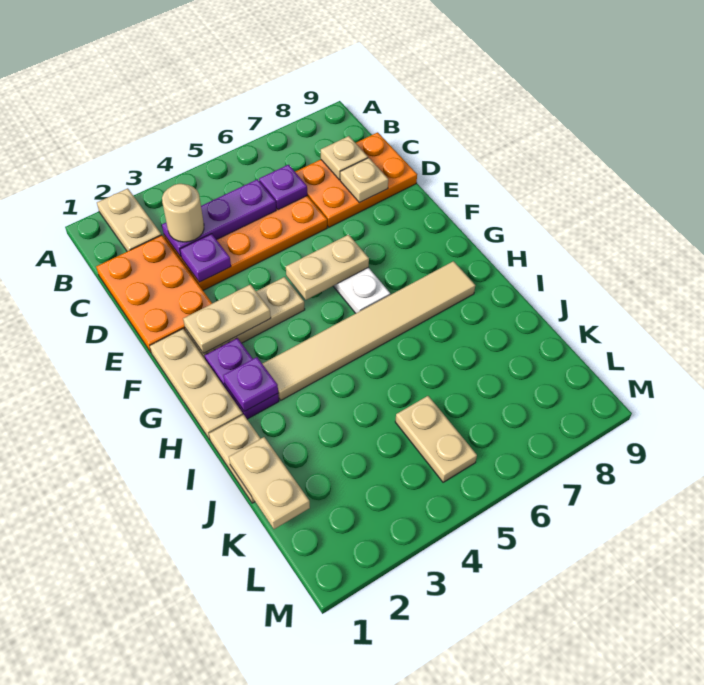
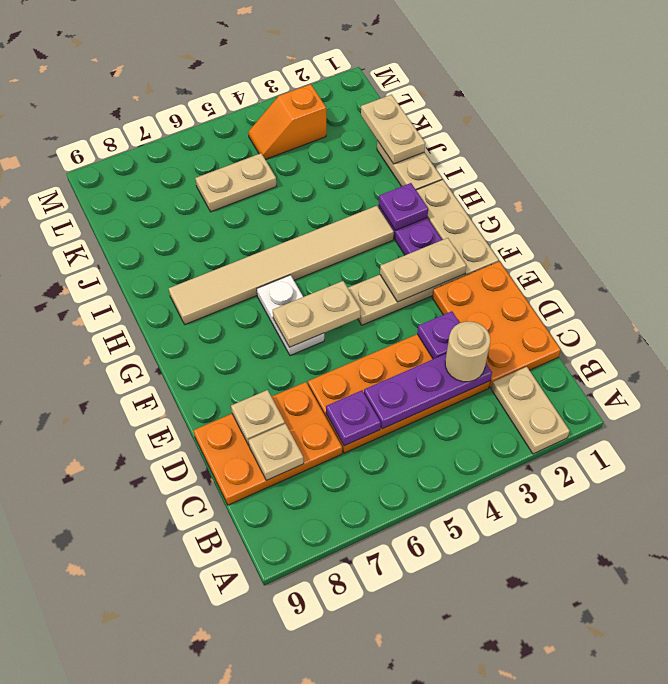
tan plate K5:L5 level 1 -> tan plate K5:K6 level 1
none -> orange slope L3:L4 level 1 top 3

